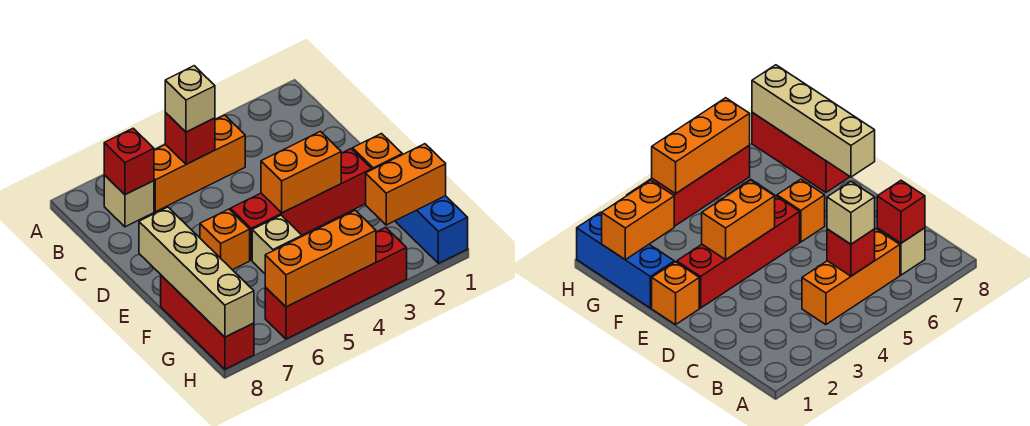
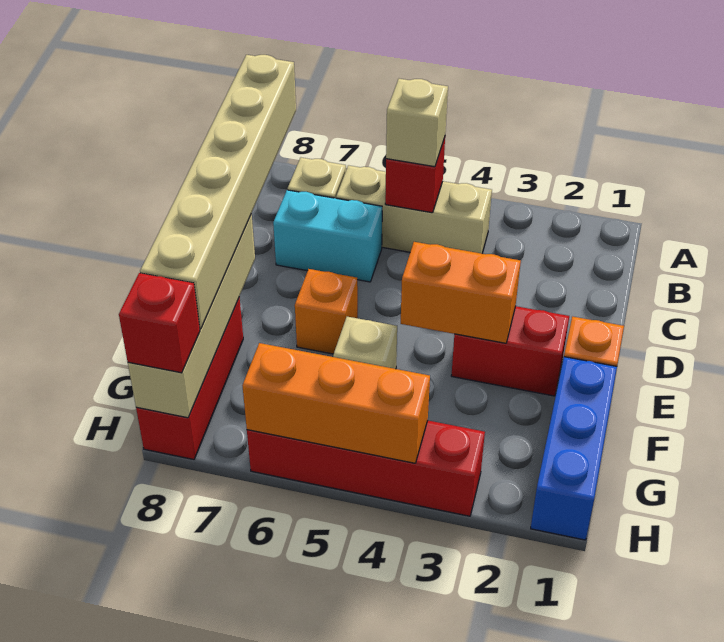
orange brick B4:B6 level 1 -> tan brick B4:B6 level 1
red brick B7 level 2 -> red brick H8 level 3
none -> tan brick B8:G8 level 3
none -> cyan brick C6:C7 level 1
red brick E2:E5 level 1 -> red brick E2:E3 level 1
orange brick G1:G2 level 2 -> none

